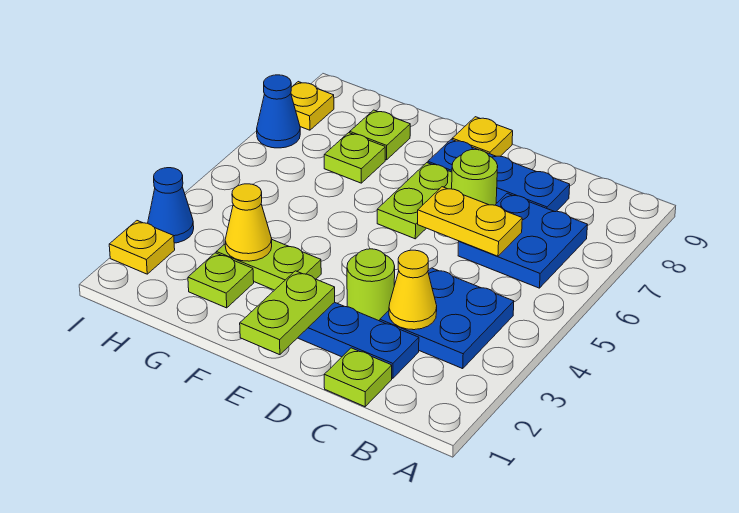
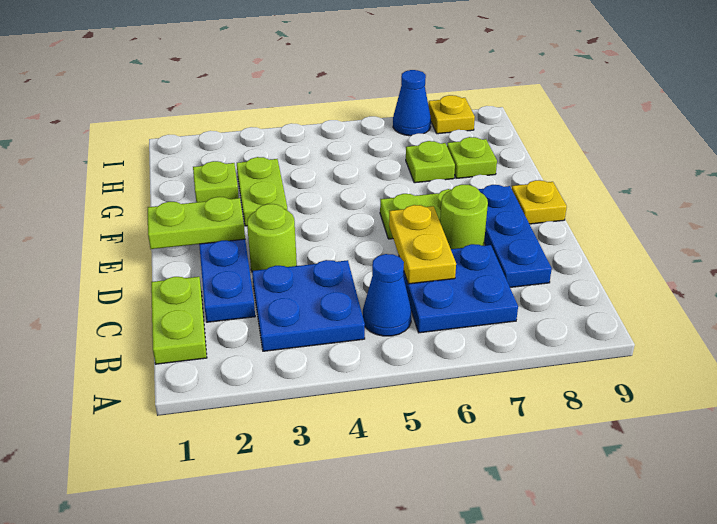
lime plate C1 level 1 -> lime plate B1:C1 level 1
yellow cone C3 level 2 -> none
yellow cone G3 level 2 -> none
yellow plate I2 level 1 -> none
blue cone I3 level 1 -> blue cone B5 level 1

